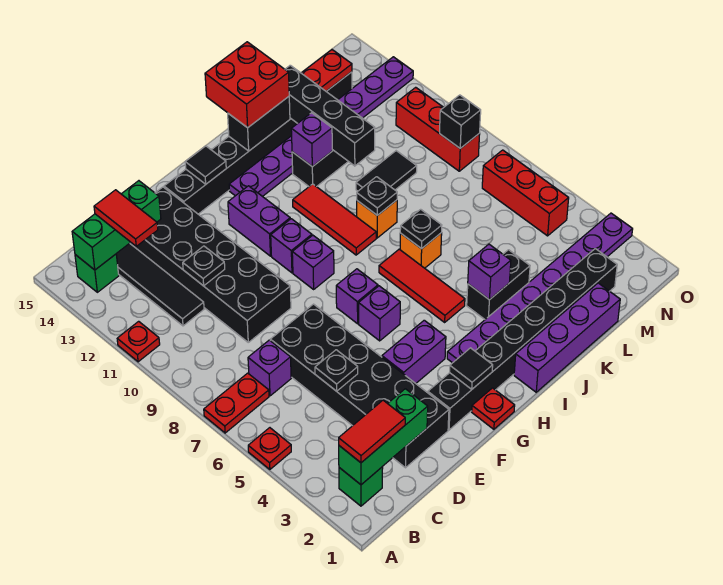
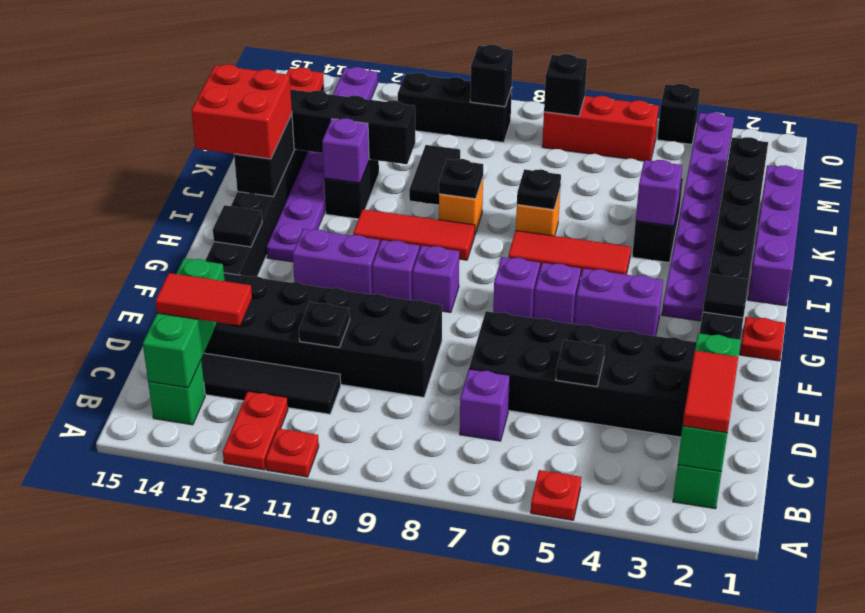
red plate A7:B7 level 1 -> red plate A12:B12 level 1
purple brick F4:G4 level 1 -> purple brick G4:G5 level 1
none -> black brick N7 level 2
red brick N9:N11 level 1 -> black brick N9:N11 level 1
none -> black brick O4 level 1

